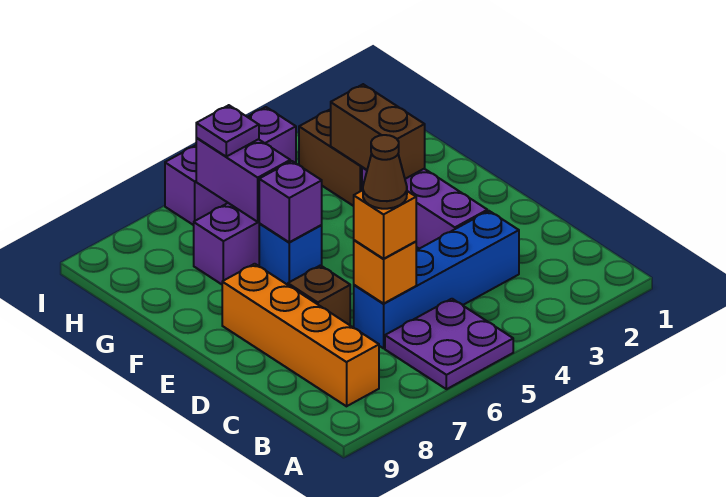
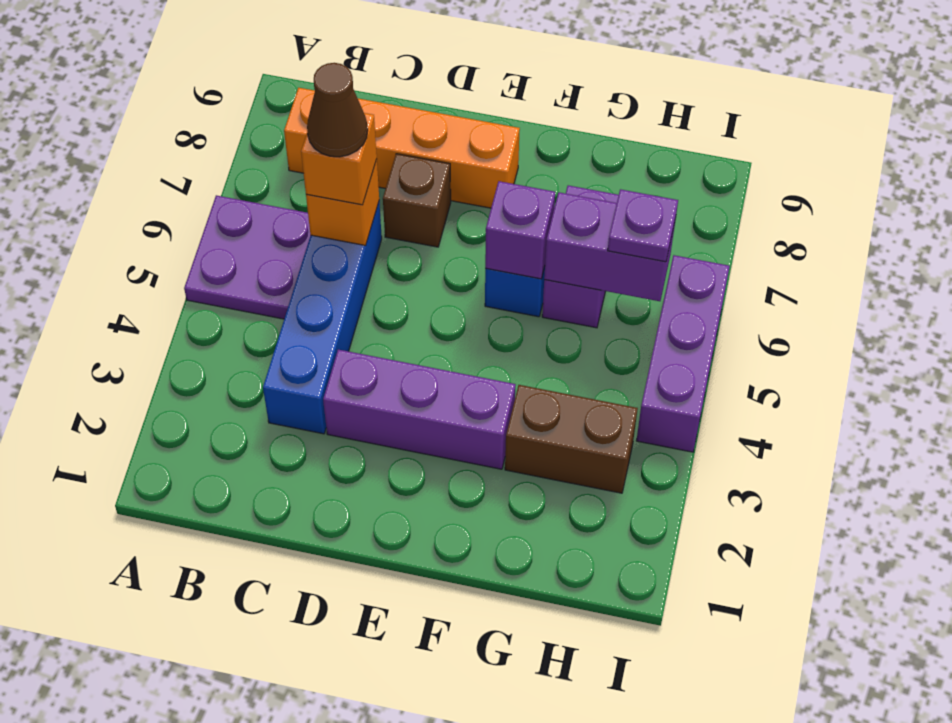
brown brick F3:G3 level 2 -> none

